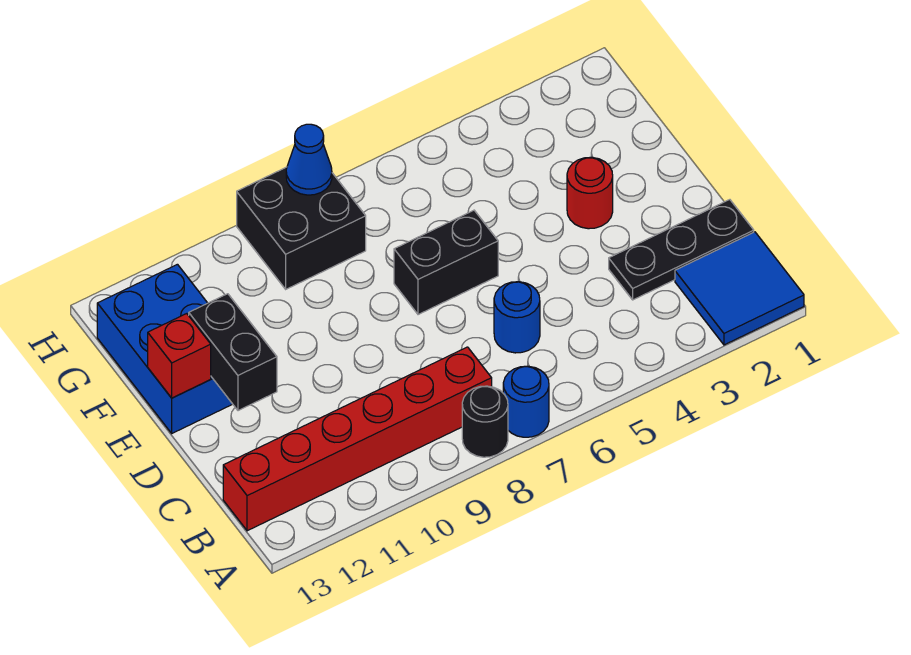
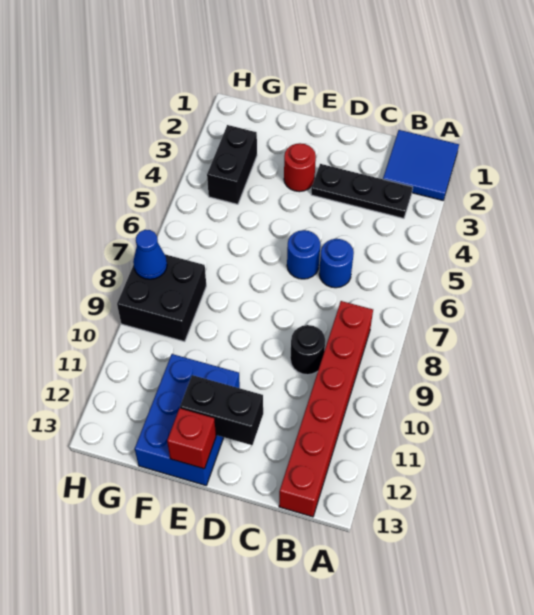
blue round brick A7 level 1 -> blue round brick D6 level 1
black round brick A8 level 1 -> black round brick C9 level 1
black plate C1:C3 level 1 -> black plate B3:D3 level 1
black brick E6:E7 level 1 -> black brick G3:G4 level 1
blue brick E12:G13 level 1 -> blue brick E11:F13 level 1

